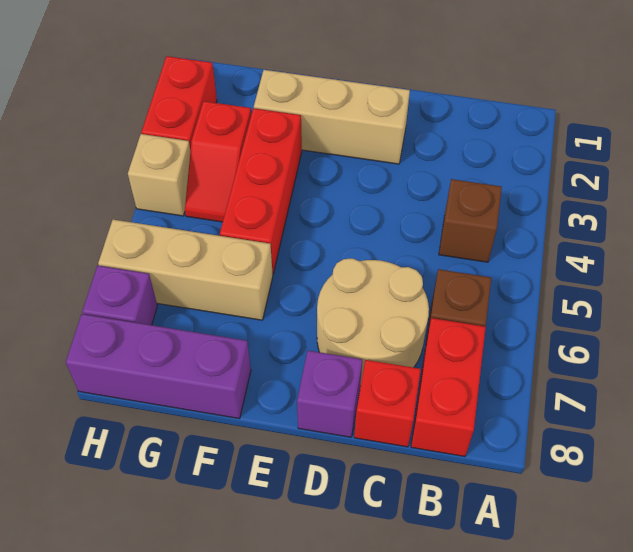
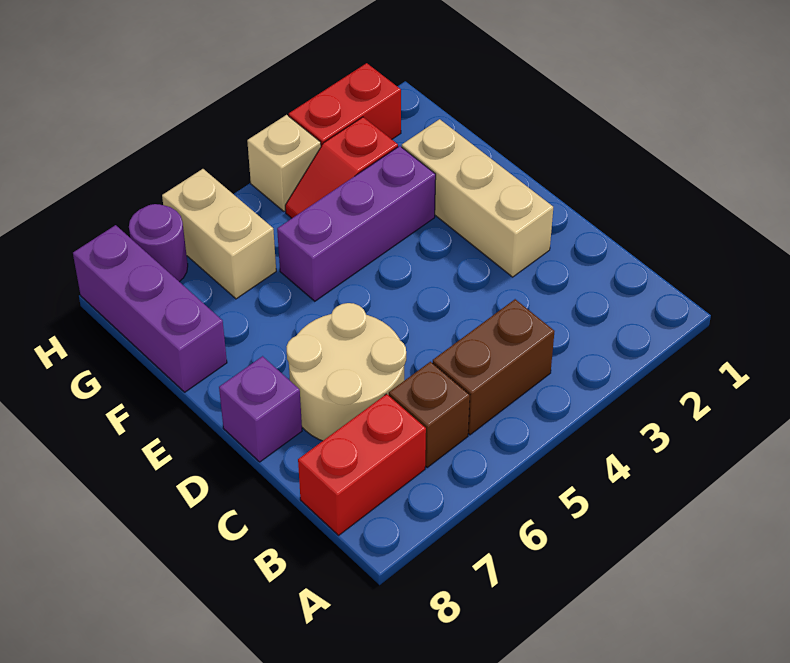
brown brick B4 level 1 -> brown brick B4:B5 level 1
red brick C8 level 1 -> none
red brick F3:F5 level 1 -> purple brick F3:F5 level 1
tan brick F6:H6 level 1 -> tan brick G6:H6 level 1
purple brick H7 level 1 -> purple round brick H7 level 1

